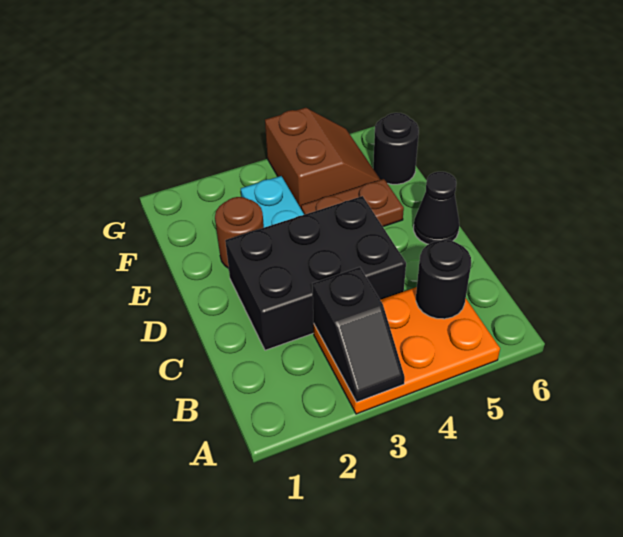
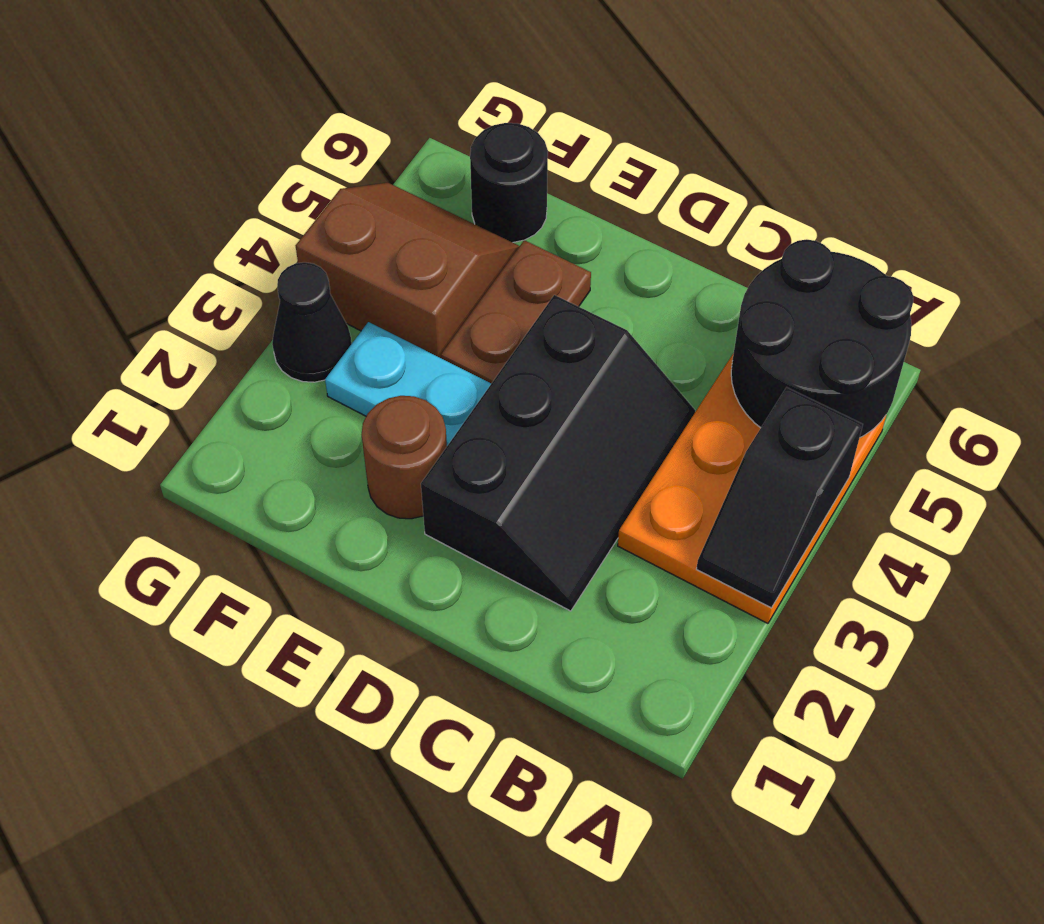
black slope A3:B3 level 2 top B -> black slope A3:A4 level 2 top 4
black round brick B5 level 2 -> black round brick A5:B6 level 2
black brick C2:D4 level 1 -> black slope C2:D4 level 1 top D
black cone D6 level 1 -> black cone G3 level 1

